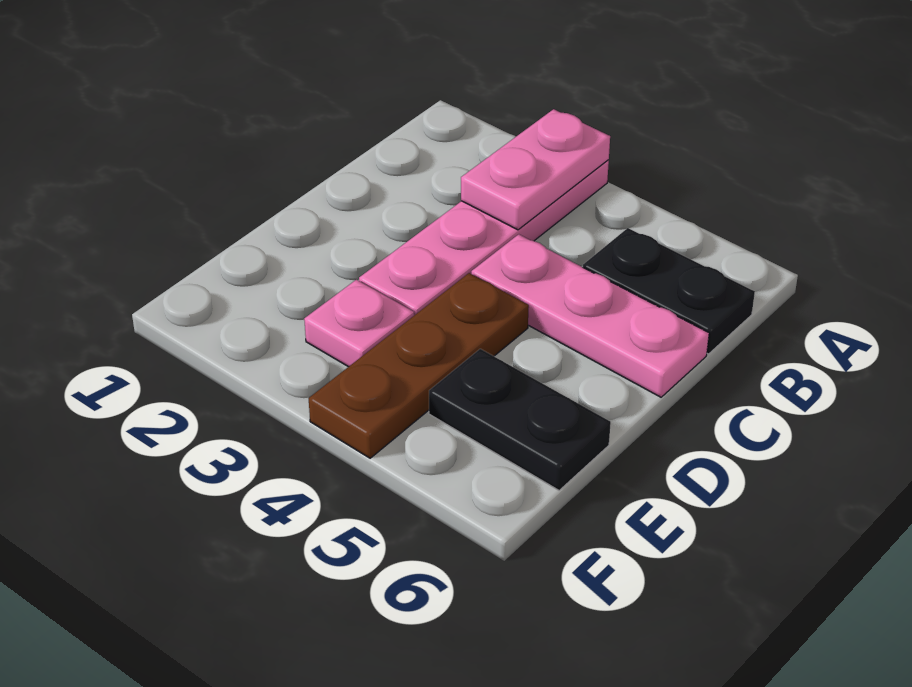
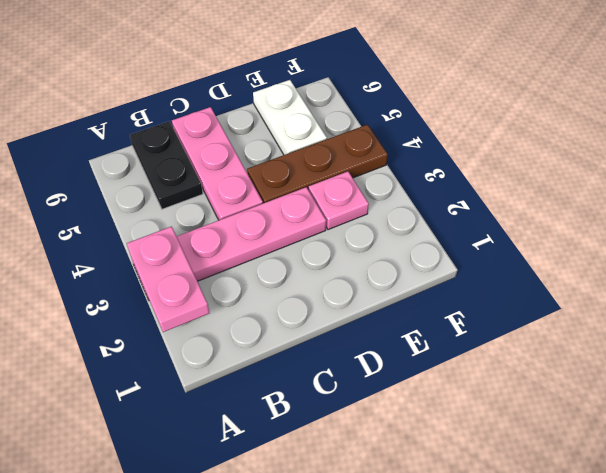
pink plate A3:B3 level 2 -> pink plate A2:A3 level 2
black plate E5:E6 level 1 -> white plate E5:E6 level 1

